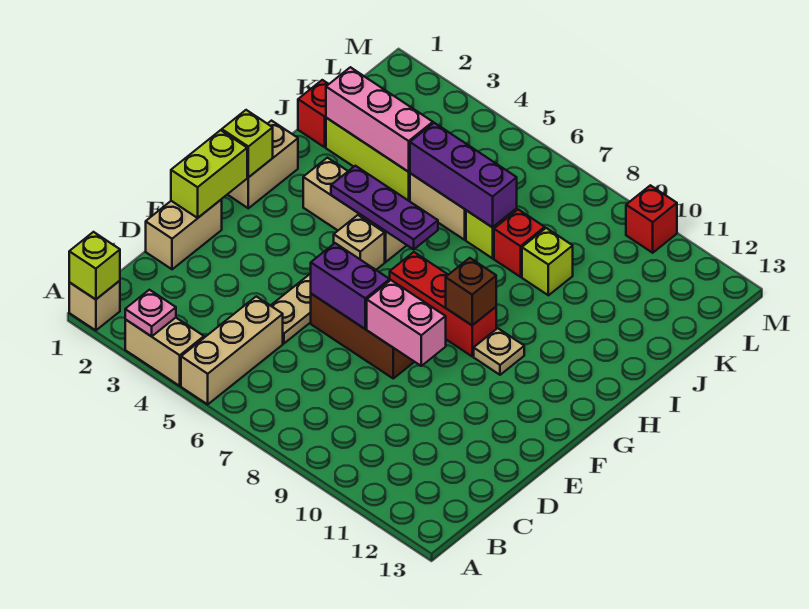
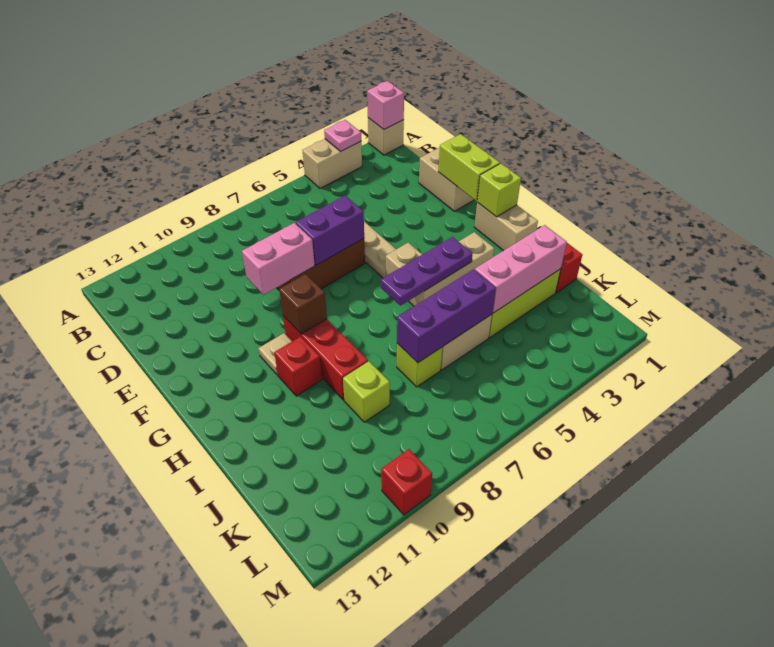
lime brick A1 level 2 -> pink brick A1 level 2
tan brick A5:C5 level 1 -> none
red brick G7:G9 level 1 -> red brick G9:I9 level 1
red brick J8 level 1 -> red brick H10 level 1

